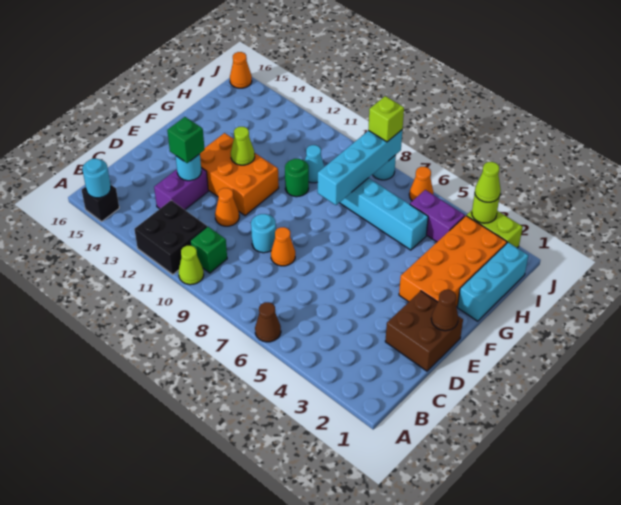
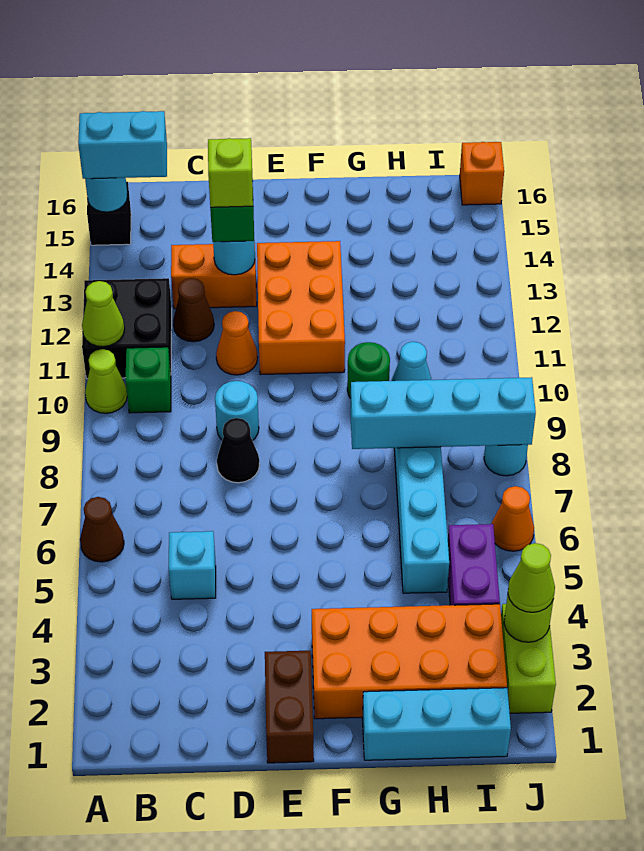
none -> cyan brick A15:B15 level 3
none -> cyan brick C5 level 1
purple brick C13:D13 level 1 -> orange brick C13:D13 level 1
brown brick D1:E2 level 1 -> brown brick E1:E2 level 1
orange cone D8 level 1 -> black cone D8 level 1
brown cone E1 level 2 -> brown cone C12 level 1
lime cone F12 level 2 -> lime cone A11 level 2
lime brick J8 level 3 -> lime brick D13 level 4
orange cone J16 level 1 -> orange brick J16 level 1

